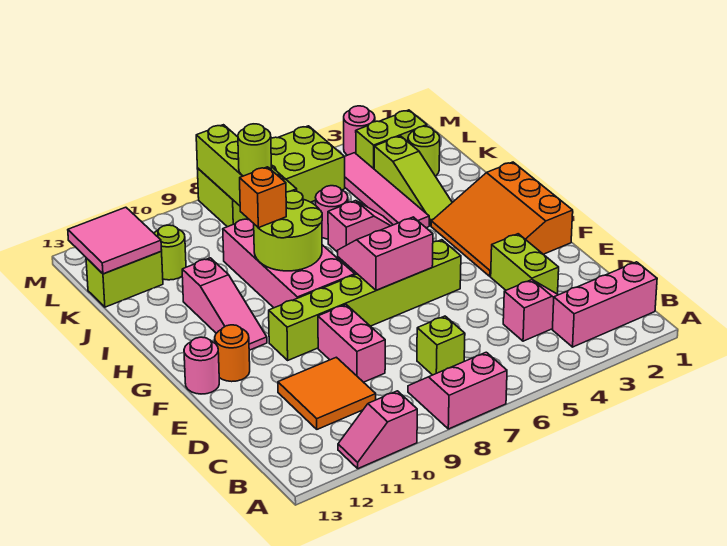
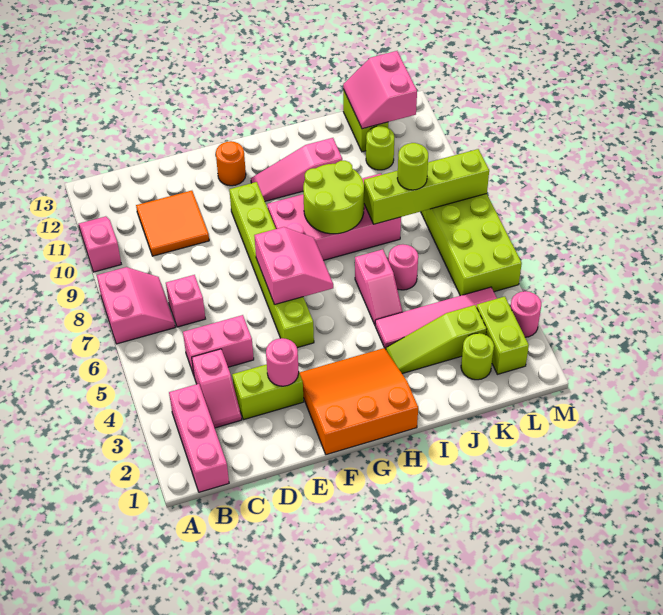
lime brick C7 level 1 -> pink brick C7 level 1
pink brick D9:E9 level 1 -> pink brick C5:D5 level 1
pink round brick F13 level 1 -> pink round brick E3 level 2
orange brick I9 level 3 -> none
pink tile K12:L13 level 2 -> pink slope K12:L13 level 2 top L

